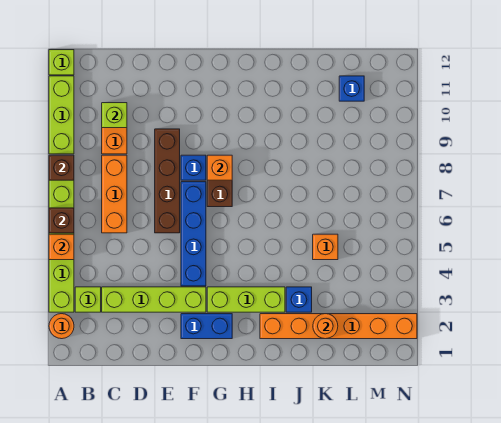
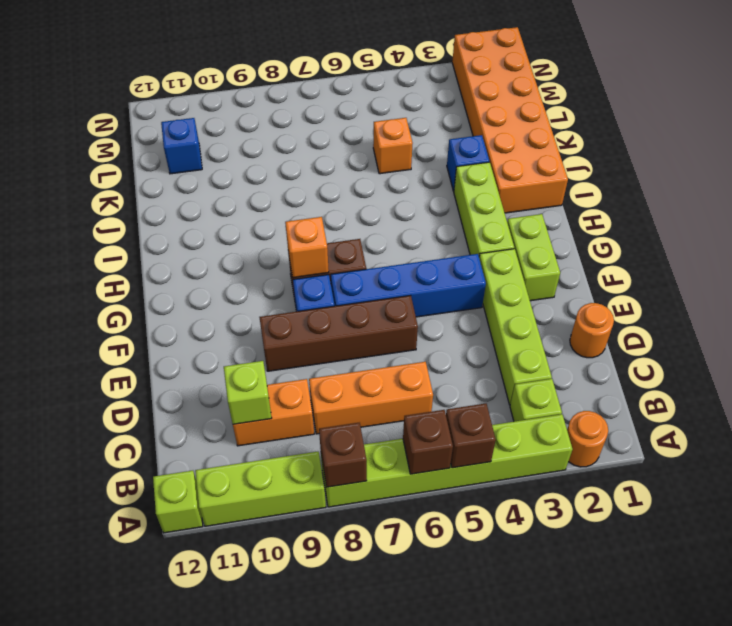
orange brick A5 level 2 -> brown brick A5 level 2
blue brick F2:G2 level 1 -> lime brick F2:G2 level 1
orange brick I2:N2 level 1 -> orange brick I1:N2 level 1
orange round brick K2 level 2 -> orange round brick D1 level 1

